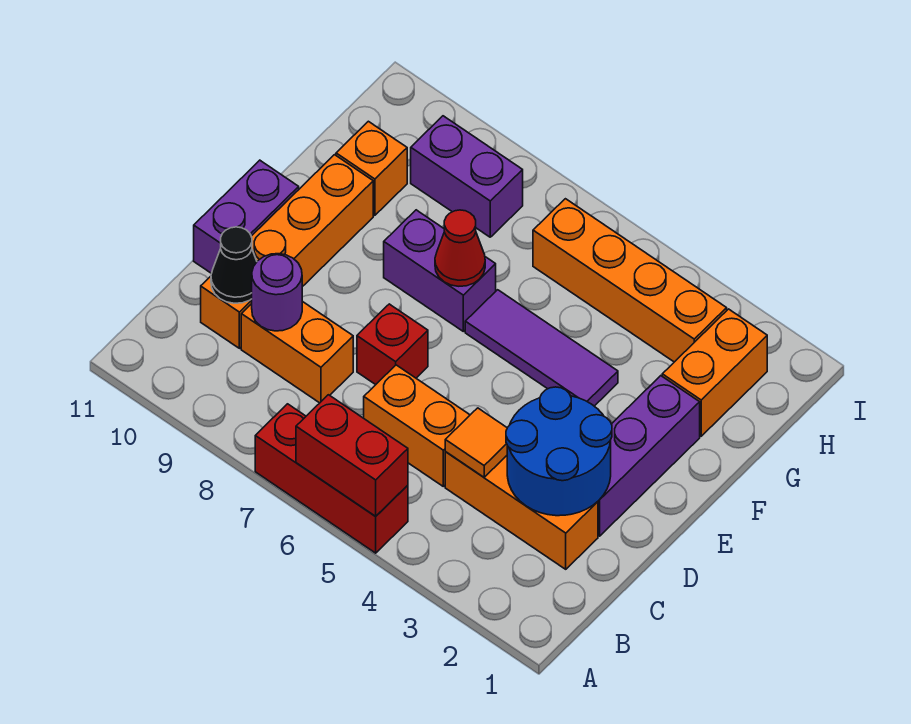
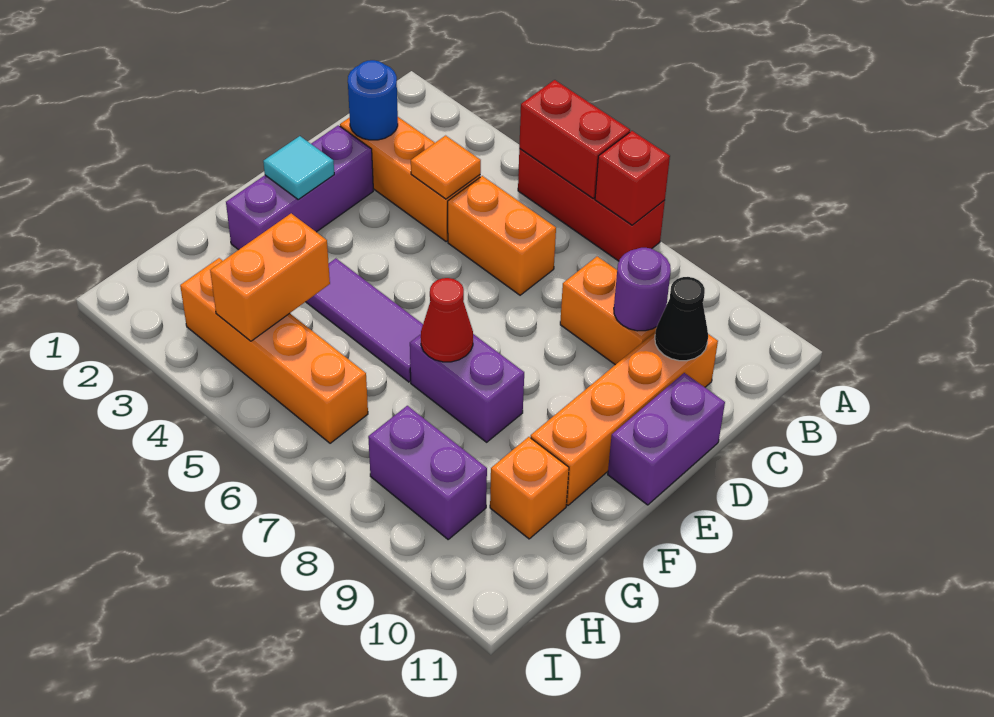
blue round brick C2:D3 level 2 -> blue round brick C2 level 2
red brick D7 level 1 -> red brick A7 level 2
none -> cyan tile E2 level 2
orange brick G2:H2 level 1 -> orange brick G4:H4 level 2

